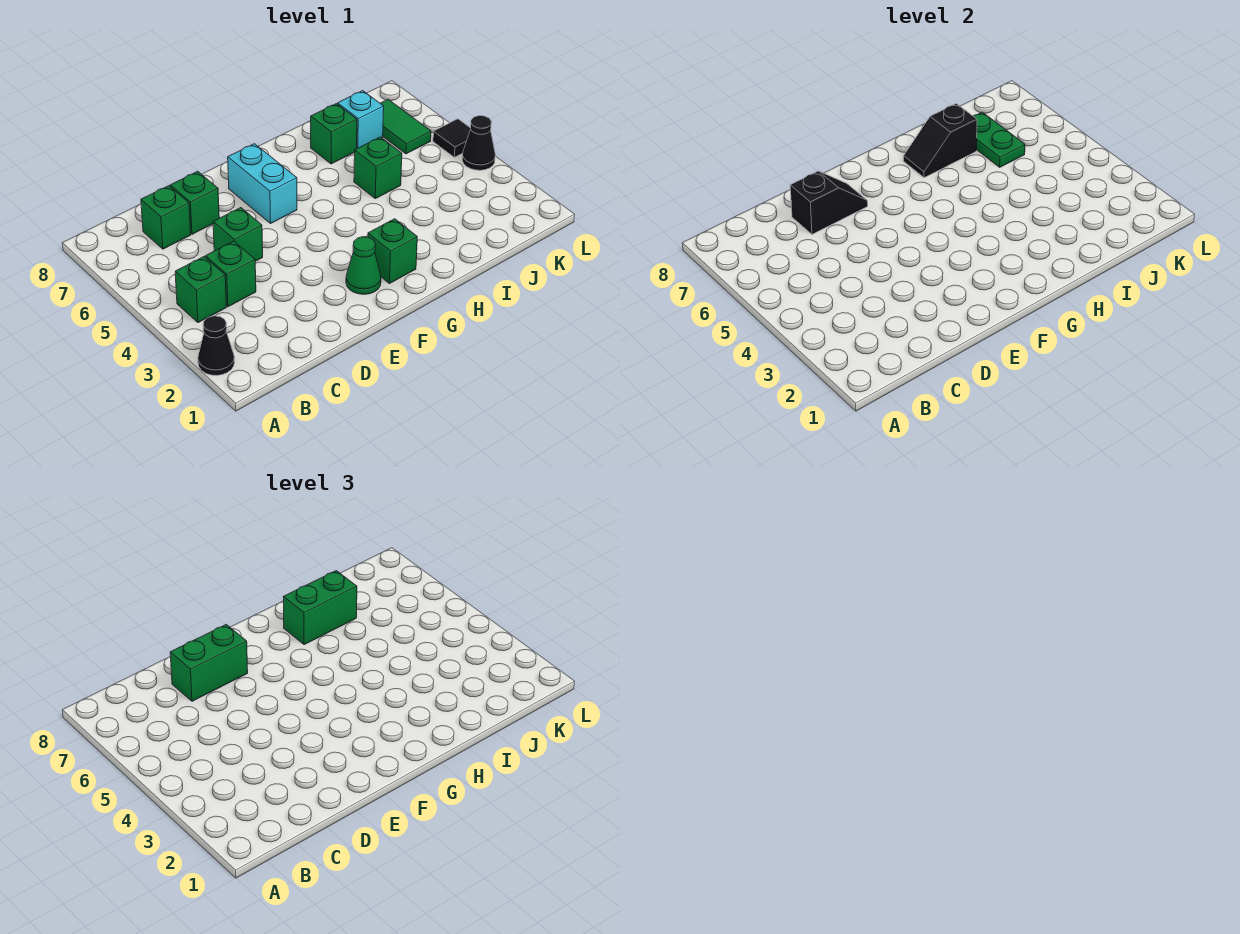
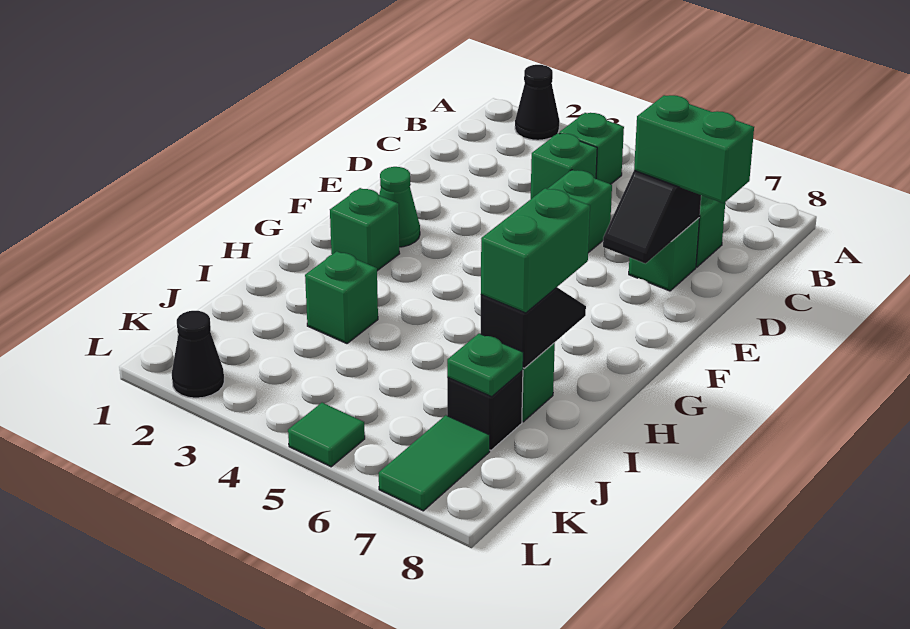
green brick D7:E7 level 3 -> green brick D7:D8 level 3
cyan brick F6:F7 level 1 -> none
green brick I5 level 1 -> green brick I3 level 1
green plate J6:J7 level 2 -> green plate J7 level 2
cyan brick J7 level 1 -> black brick J7 level 1
green tile K6:K7 level 1 -> green tile K7:L7 level 1
black cone L4 level 1 -> black cone L2 level 1
black tile L5 level 1 -> green tile L5 level 1

